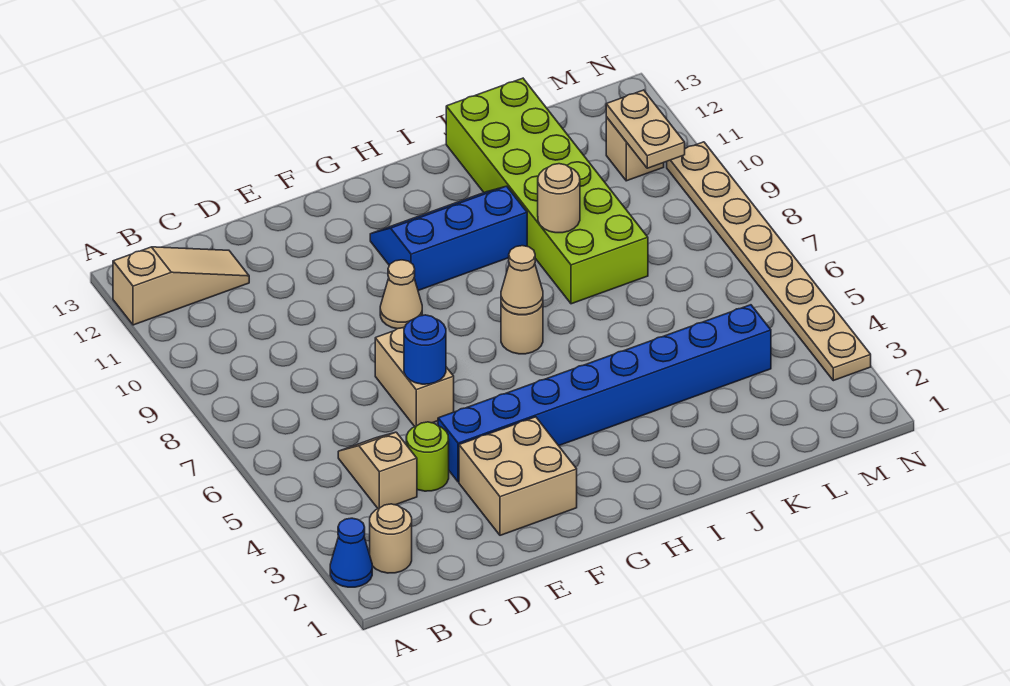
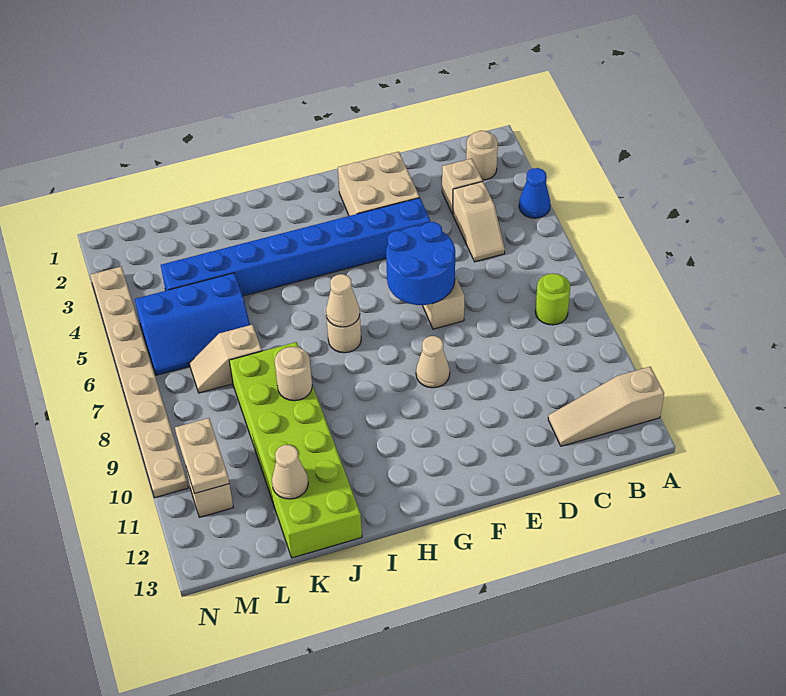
blue cone A2 level 1 -> blue cone A4 level 1
none -> tan brick C3 level 1
lime round brick D4 level 1 -> lime round brick B8 level 1
blue round brick E6 level 2 -> blue round brick E6:F7 level 2
blue slope G10:I11 level 1 top 10 -> blue slope K5:M6 level 1 top 5
none -> tan slope K7:L7 level 1 top K
none -> tan cone K12 level 2

